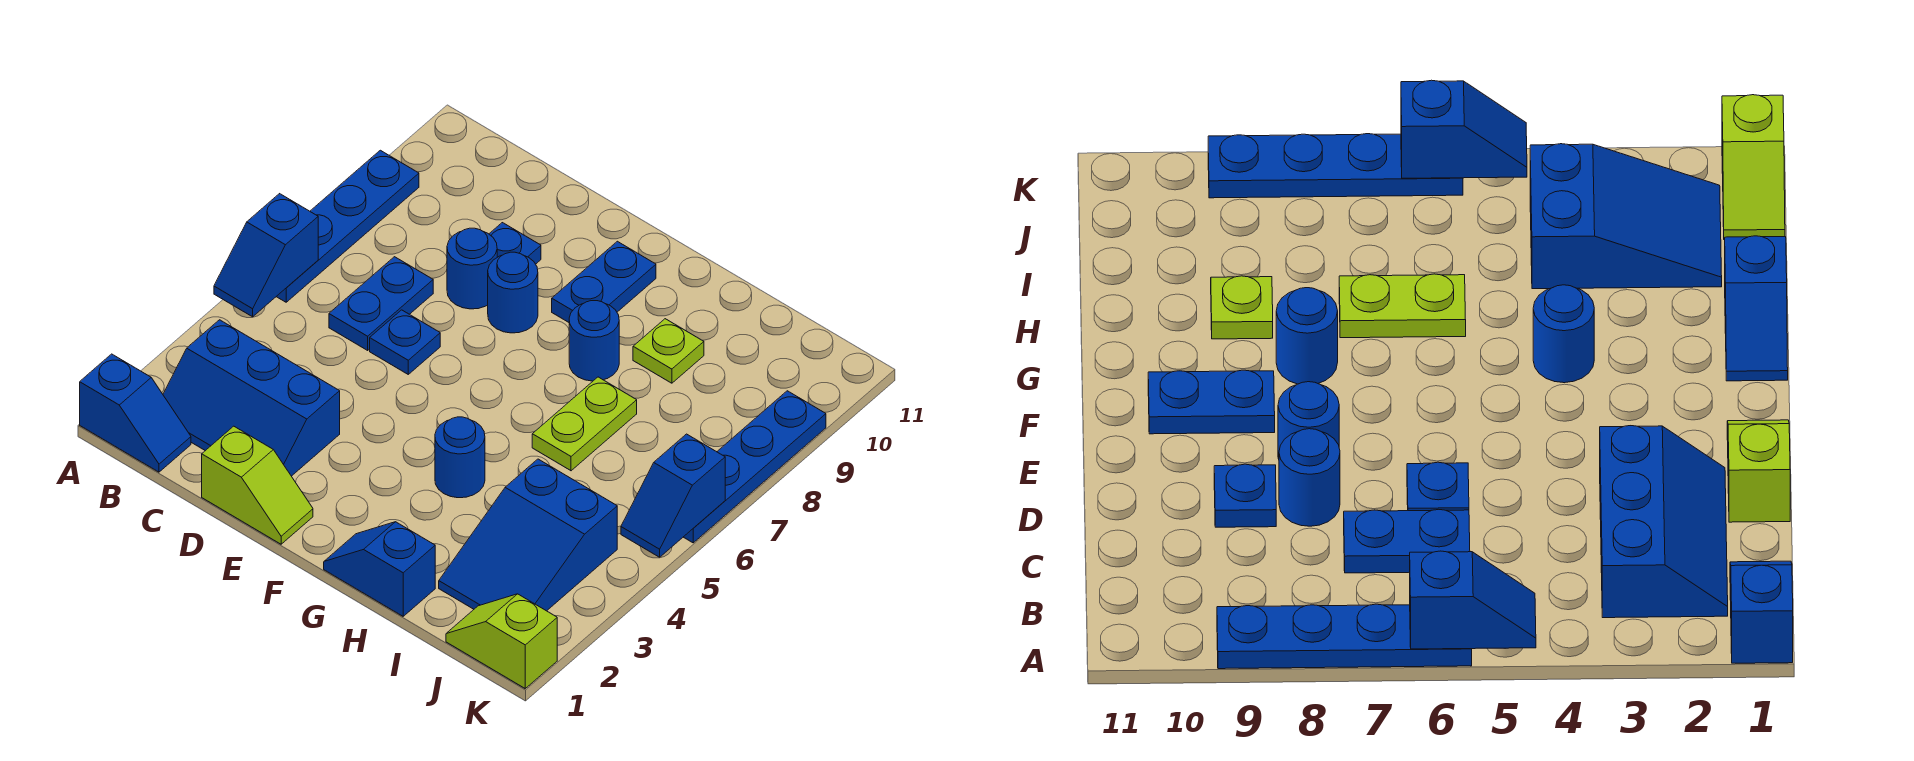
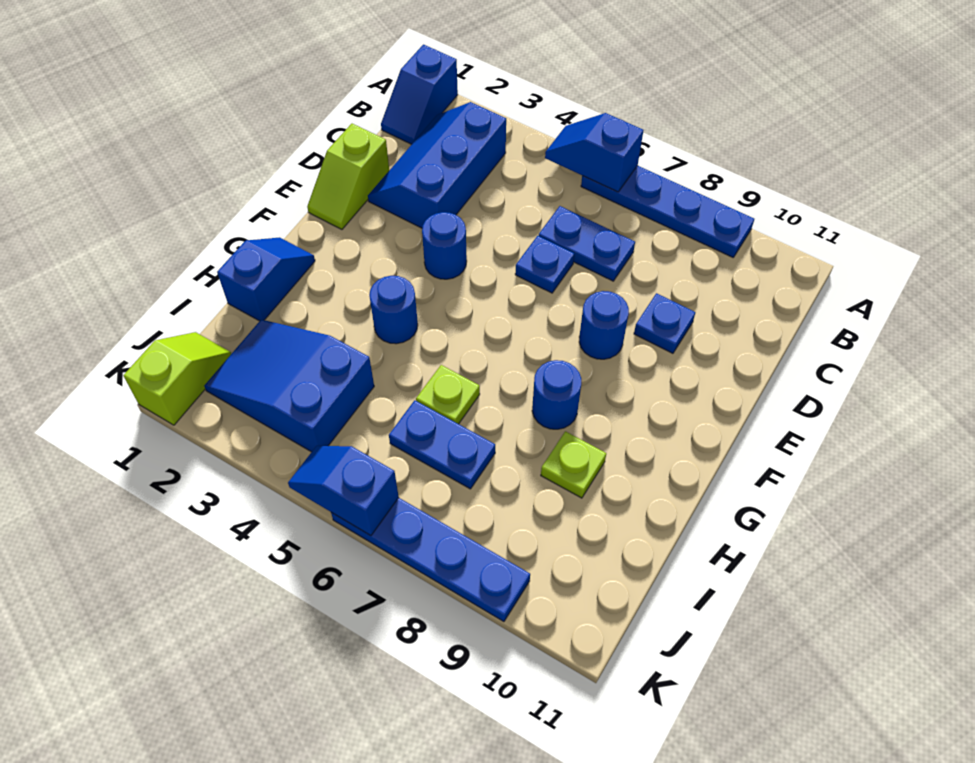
blue round brick D8 level 1 -> blue round brick E4 level 1
blue plate F9:F10 level 1 -> blue plate I6:I7 level 1
lime plate H6:H7 level 1 -> lime plate H6 level 1

